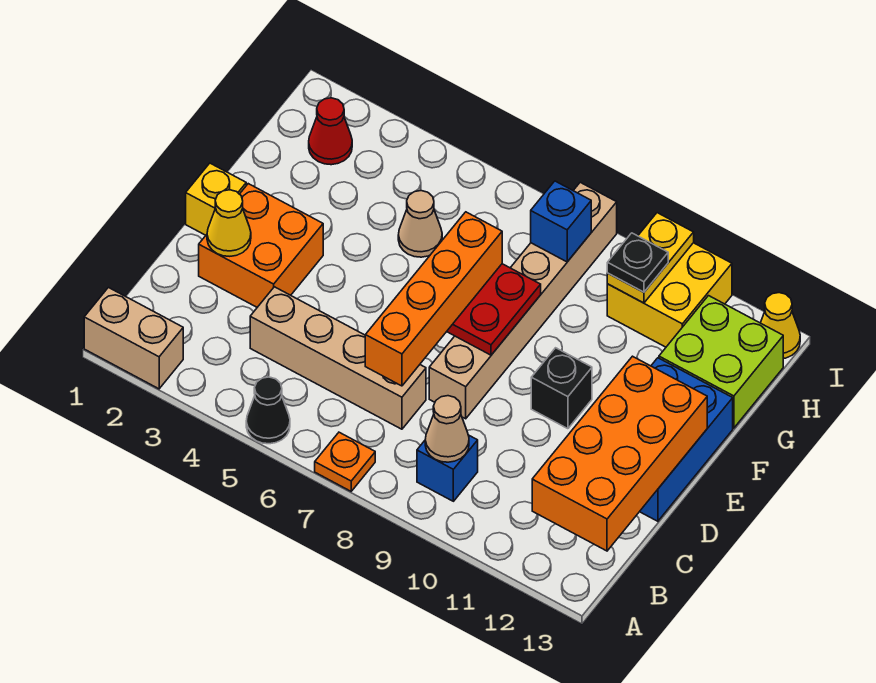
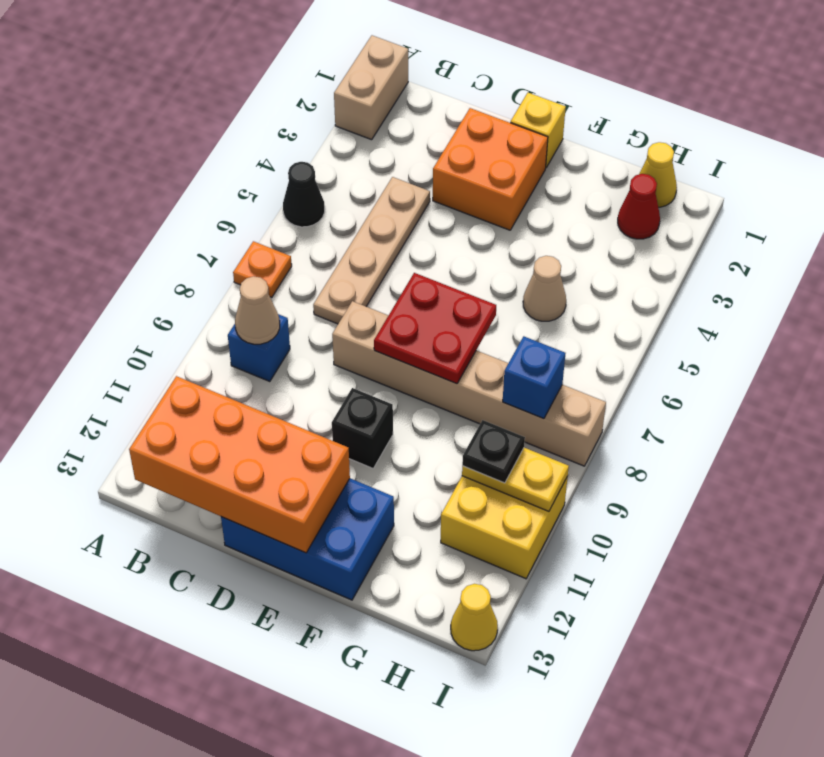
tan brick C4:C7 level 1 -> tan plate C4:C7 level 1
orange brick C7:F7 level 3 -> none
yellow cone D2 level 2 -> yellow cone H1 level 1
lime brick G12:H13 level 1 -> none

